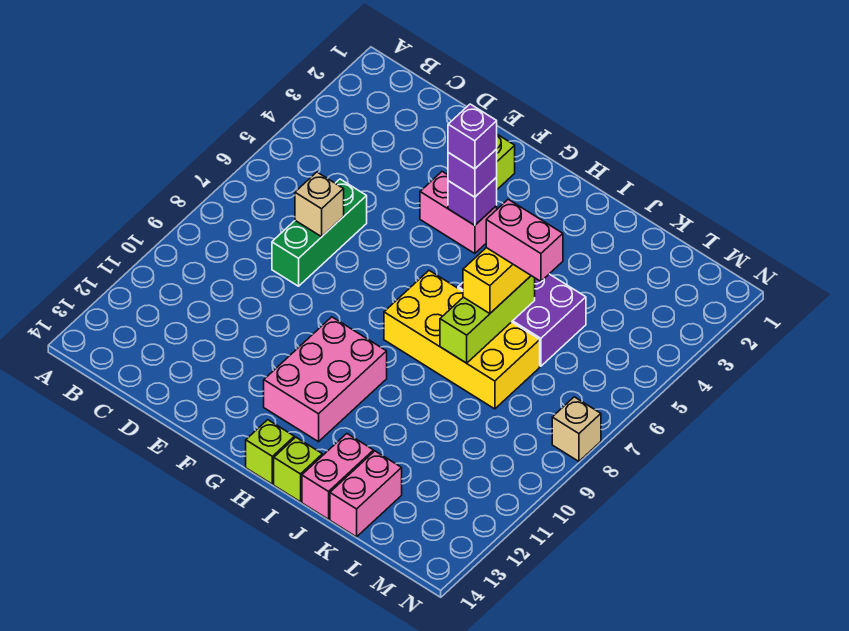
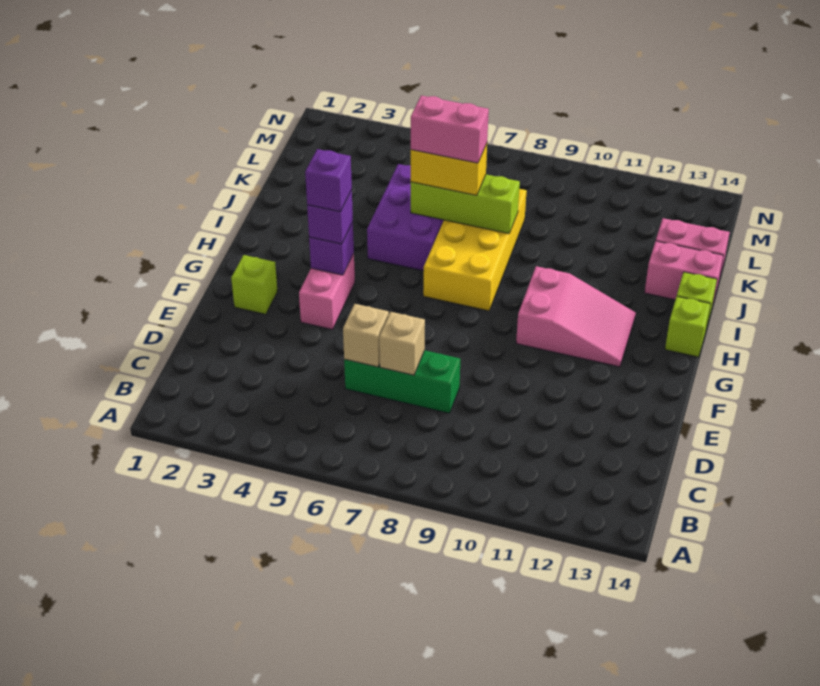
pink brick G10:H12 level 1 -> pink slope G10:H12 level 1 top 10
pink brick J6:K6 level 4 -> pink brick J6:J7 level 4
tan brick N8 level 1 -> tan brick D6 level 2

